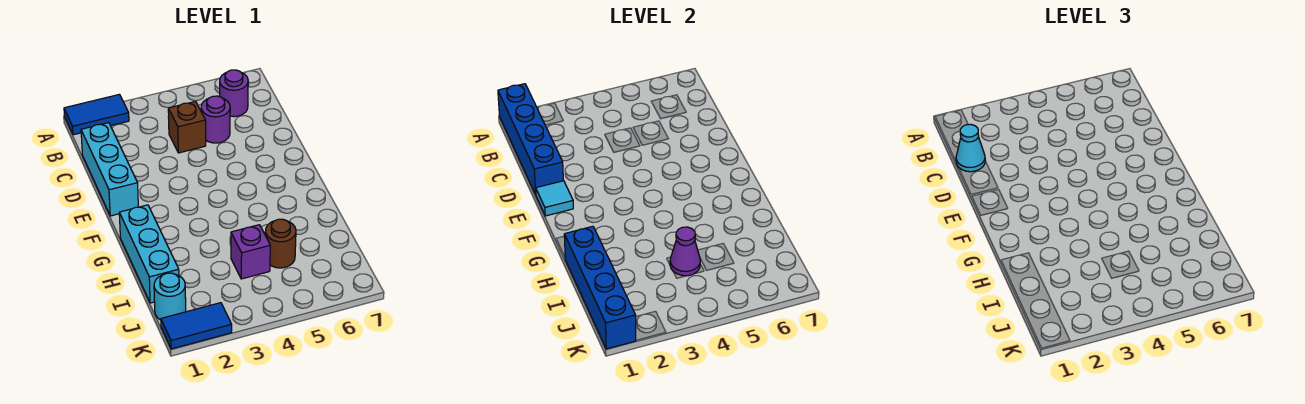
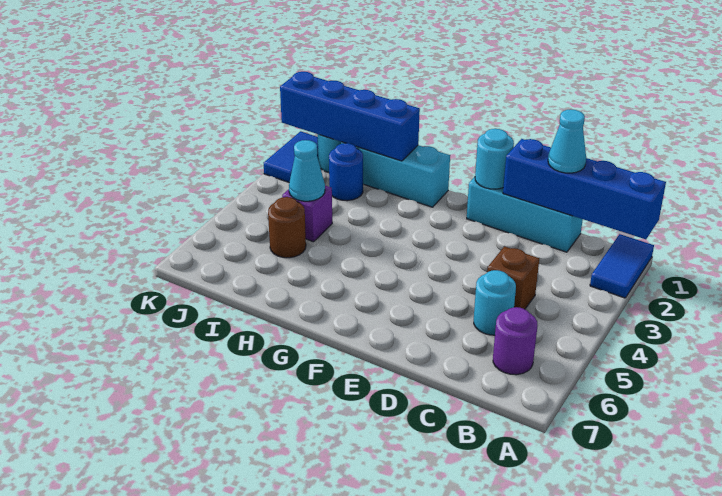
purple round brick C5 level 1 -> cyan round brick C5 level 1
cyan tile E1 level 2 -> cyan round brick E1 level 2
none -> blue round brick I2 level 1
purple cone I4 level 2 -> cyan cone I4 level 2

